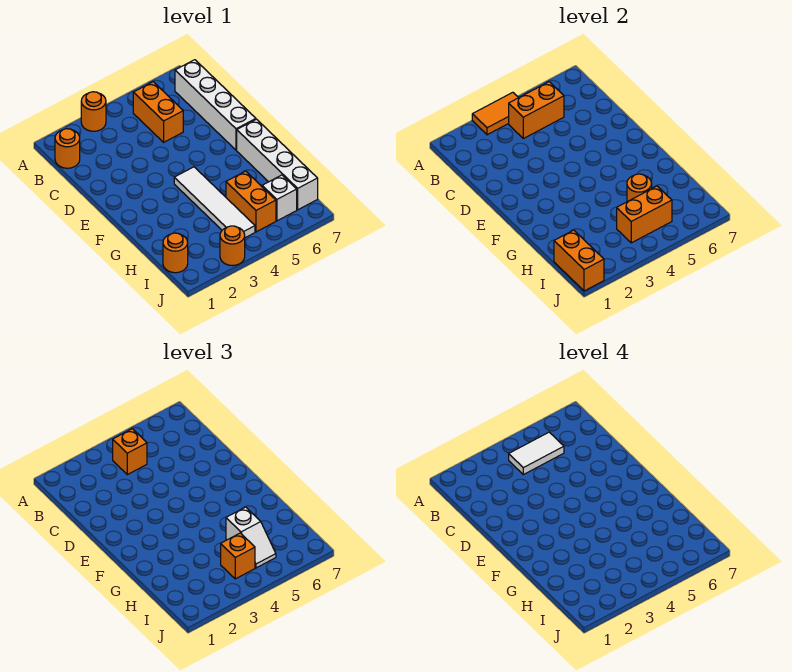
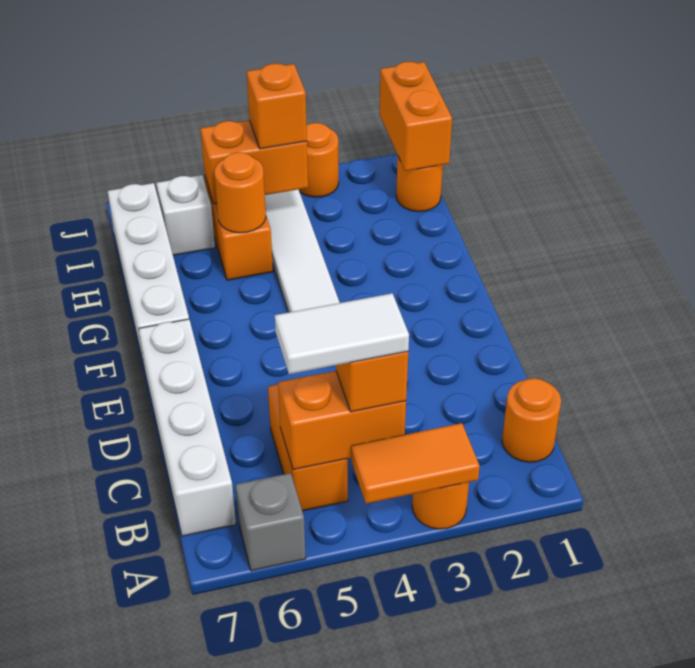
none -> grey brick A6 level 1
white slope H5:I5 level 3 top H -> none

